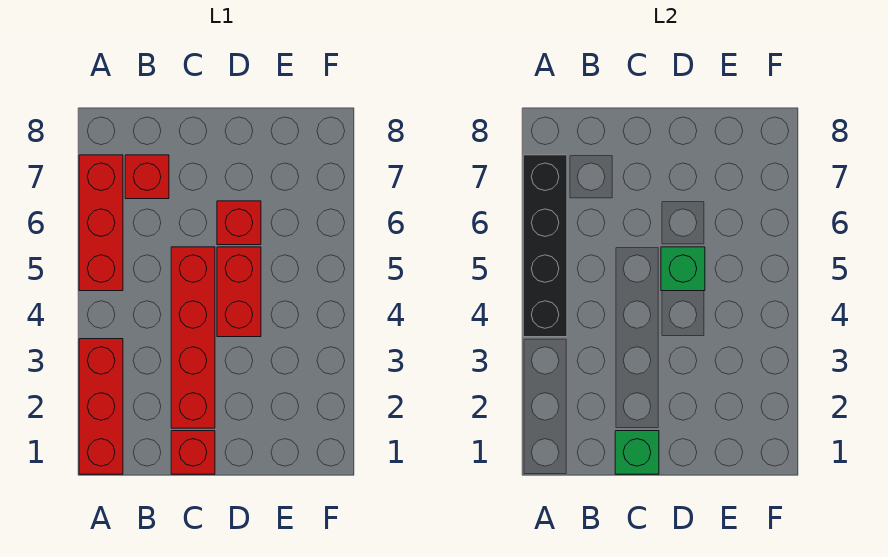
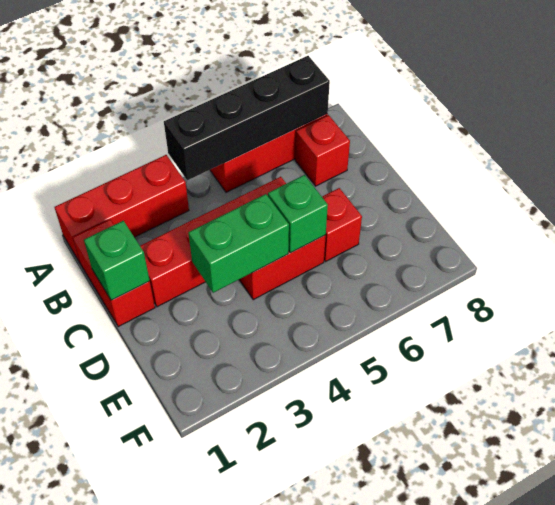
red brick C1 level 1 -> red brick B1:C1 level 1
none -> green brick D3:D4 level 2

